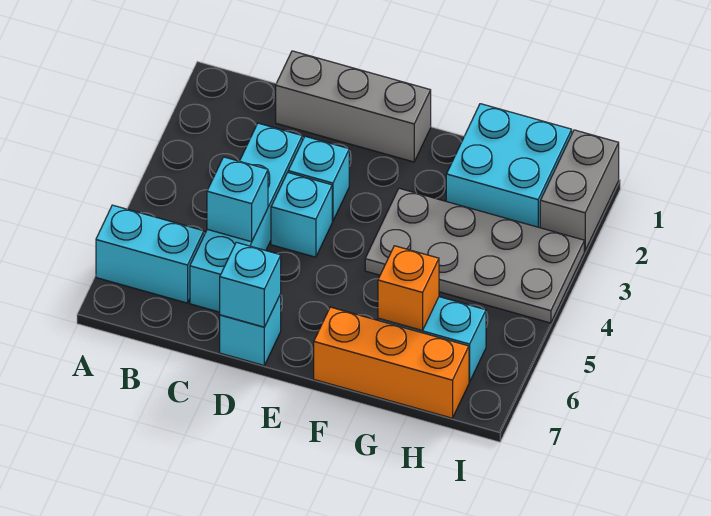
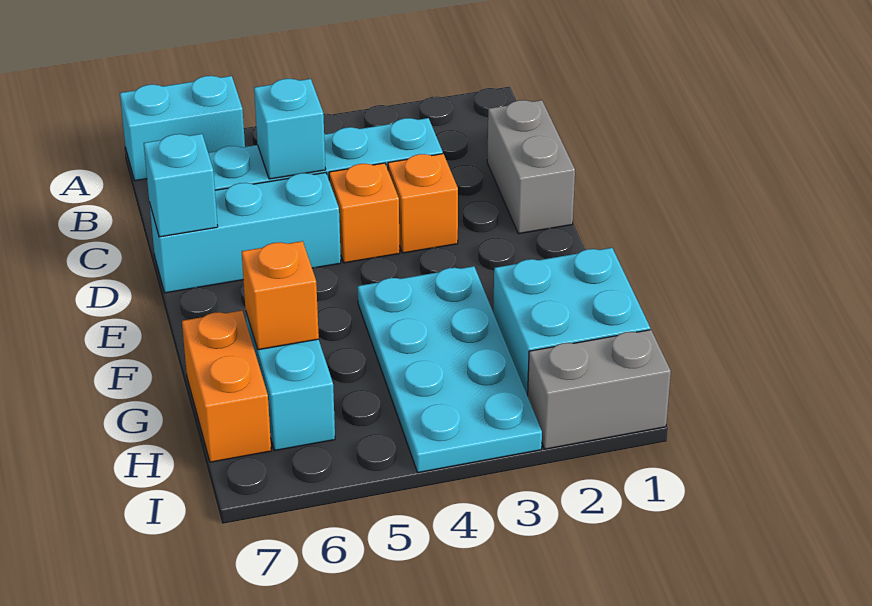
cyan brick A6:B6 level 1 -> cyan brick A6:A7 level 1
grey brick C1:E1 level 1 -> grey brick C1:D1 level 1
cyan brick D3 level 1 -> orange brick D3 level 1
cyan brick D4 level 1 -> orange brick D4 level 1
cyan brick D7 level 1 -> cyan brick D5:D7 level 1
grey plate F3:I4 level 1 -> cyan plate F3:I4 level 1
orange brick F7:H7 level 1 -> orange brick G7:H7 level 1

